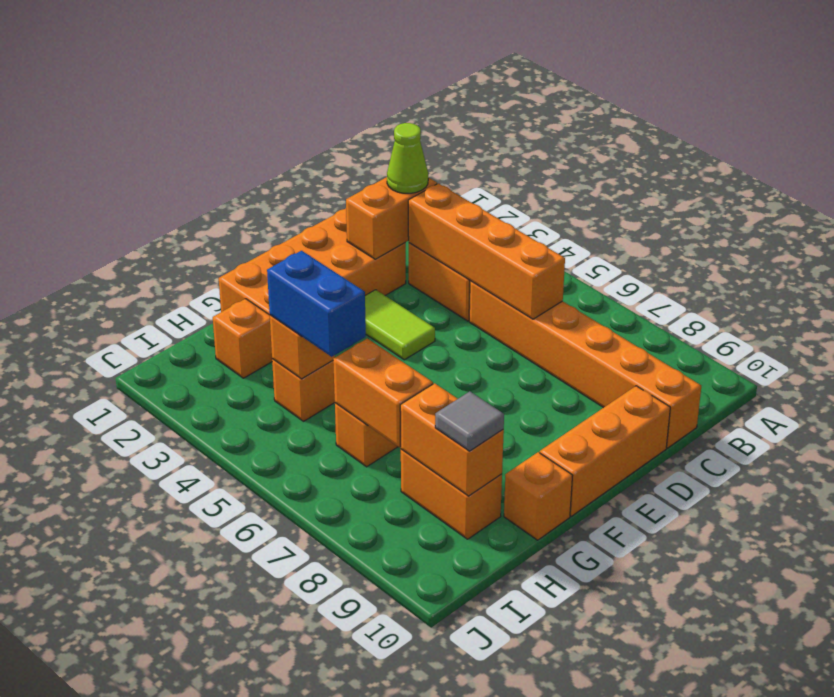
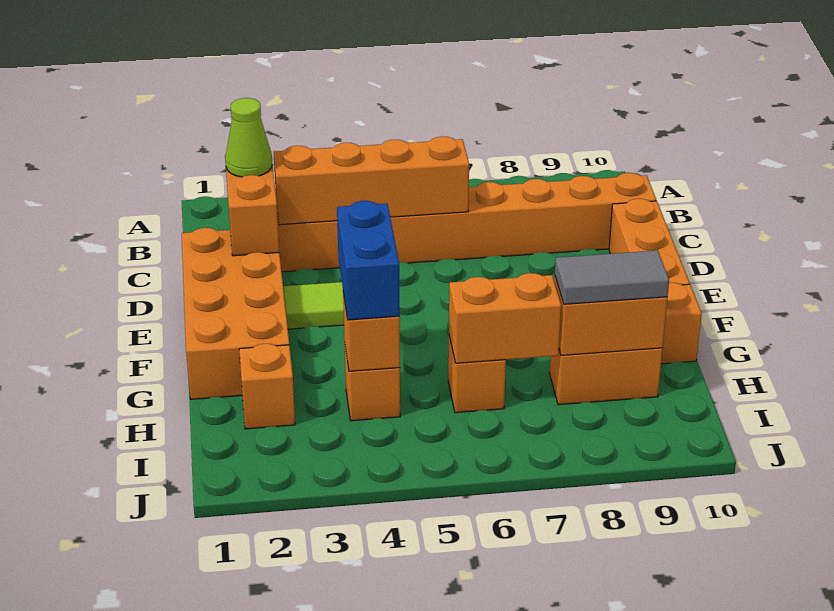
blue brick H4:H5 level 3 -> blue brick G4:H4 level 3
grey tile H9 level 3 -> grey tile H8:H9 level 3

